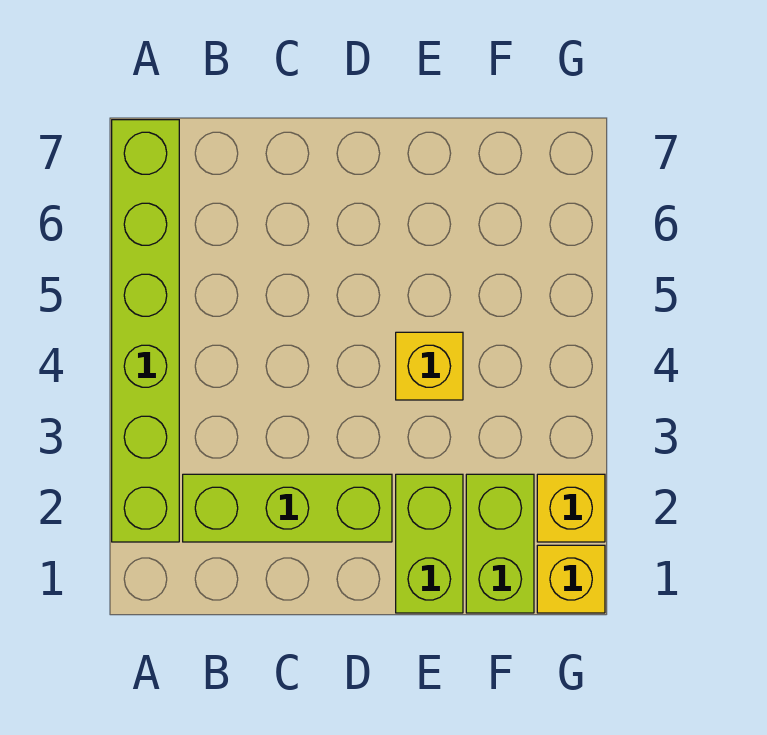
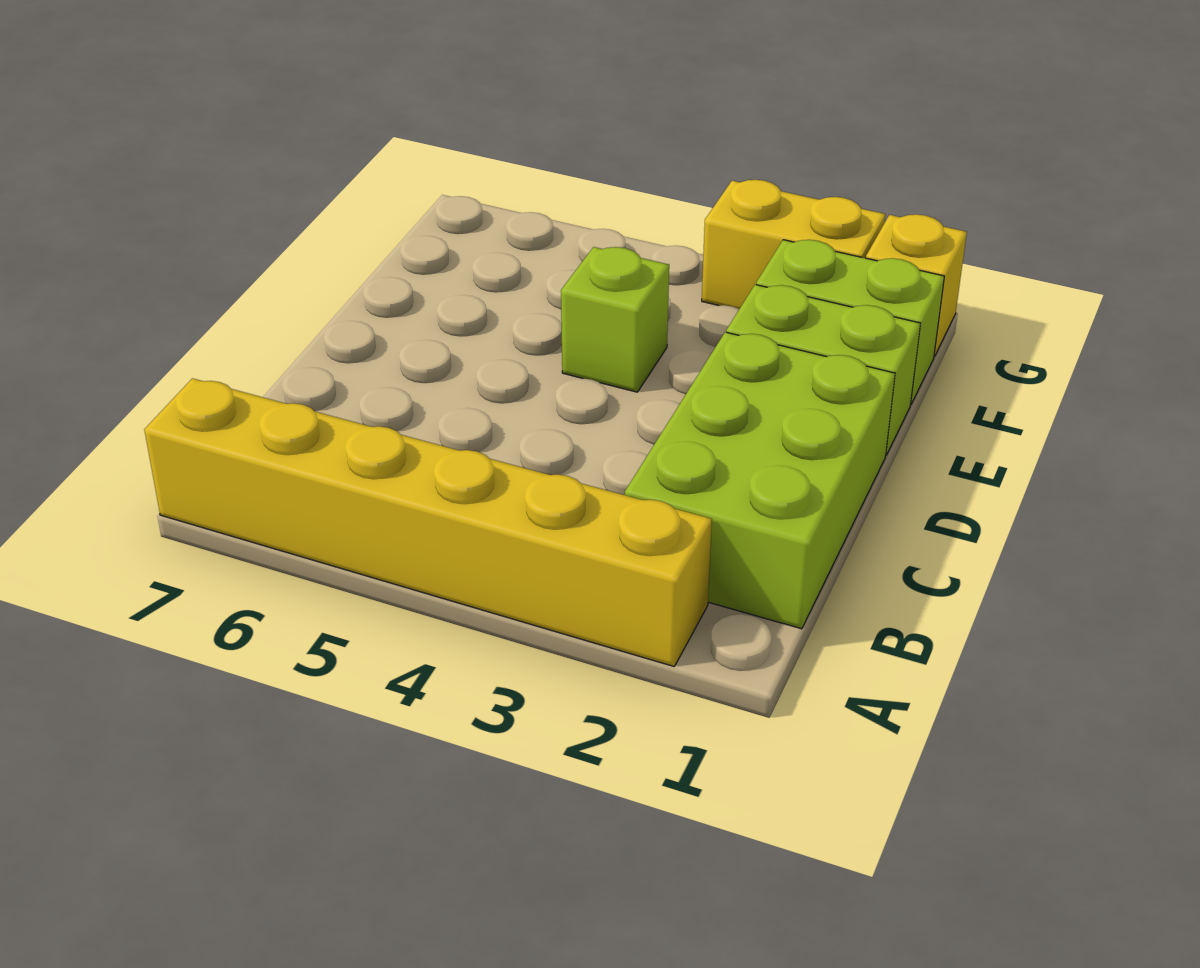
lime brick A2:A7 level 1 -> yellow brick A2:A7 level 1
lime brick B2:D2 level 1 -> lime brick B1:D2 level 1
yellow brick E4 level 1 -> lime brick E4 level 1
yellow brick G2 level 1 -> yellow brick G2:G3 level 1

